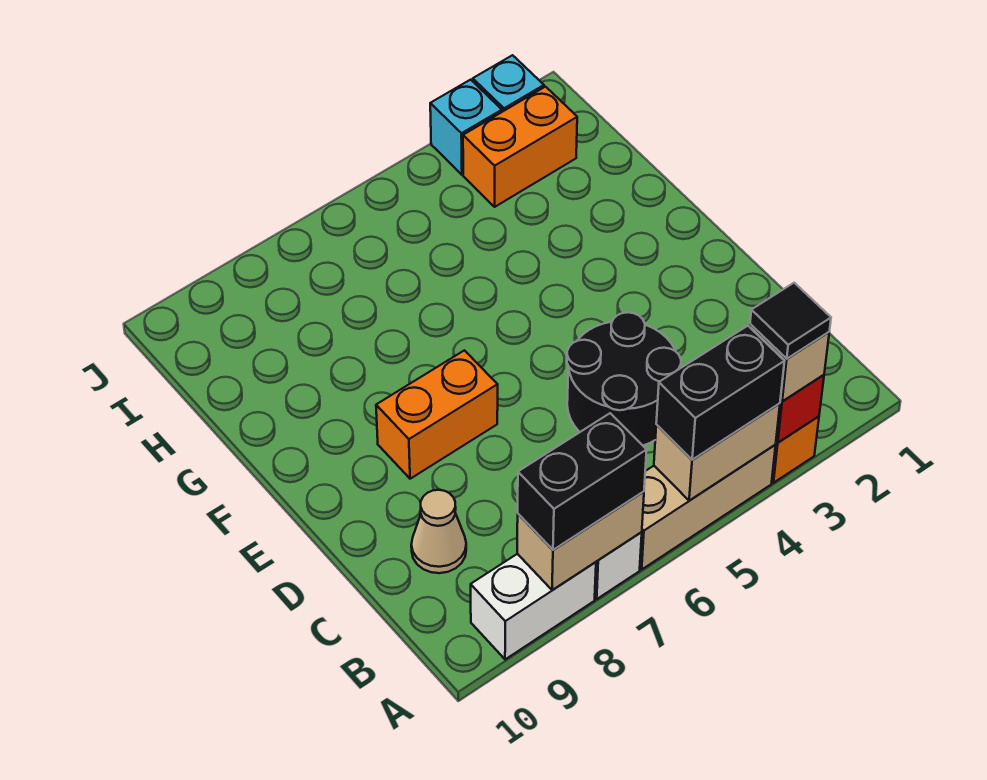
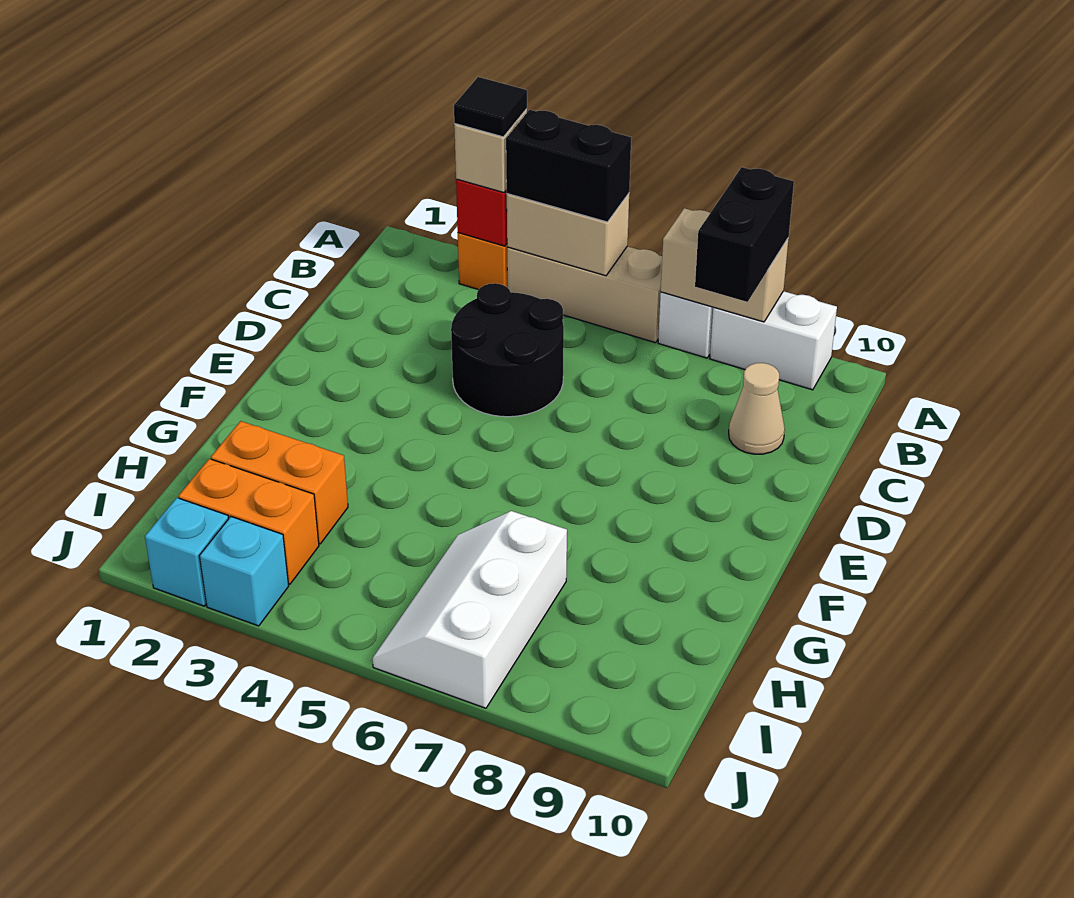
black brick A7:A8 level 3 -> black brick A8:B8 level 3
orange brick E7:E8 level 1 -> orange brick H2:H3 level 1
none -> white slope H6:J7 level 1 top 7

